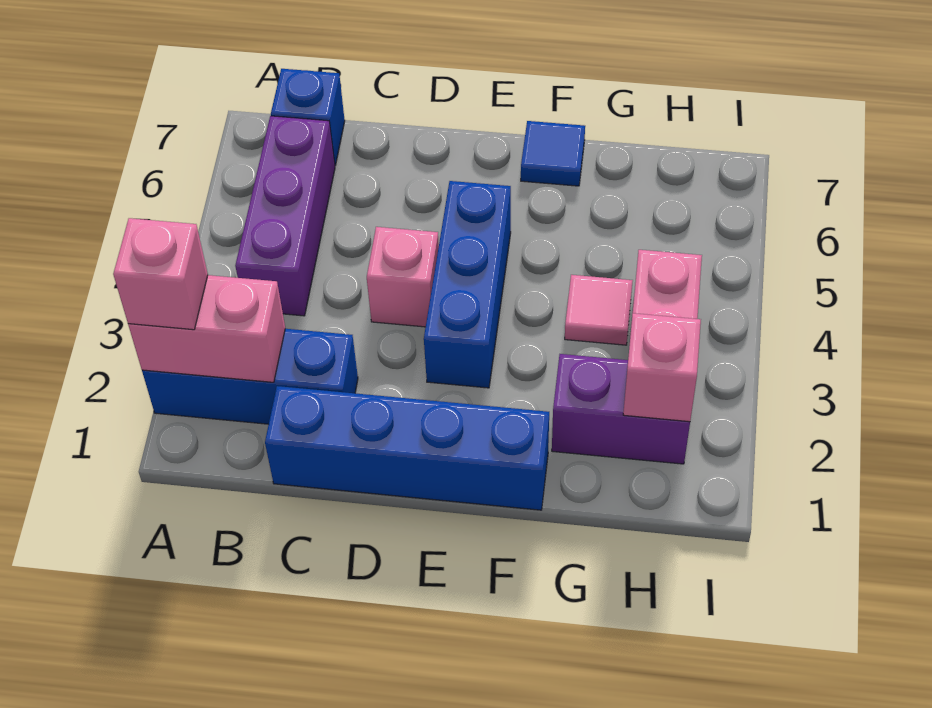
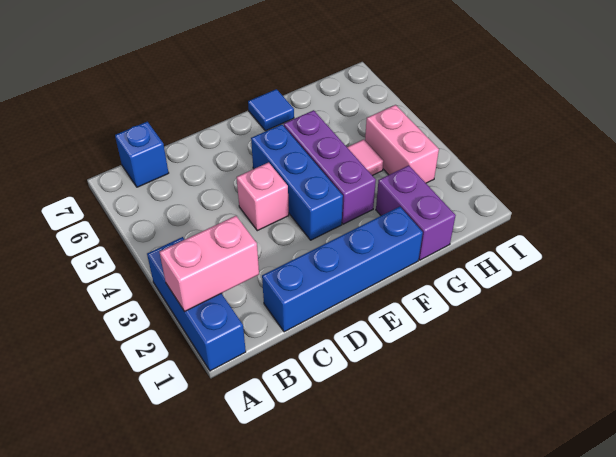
blue brick A2:C2 level 1 -> blue brick A1:A3 level 1
pink brick A2 level 3 -> none
purple brick B4:B6 level 1 -> purple brick F3:F5 level 1
purple brick G2:H2 level 1 -> purple brick G1:G2 level 1
pink brick H2 level 2 -> none

